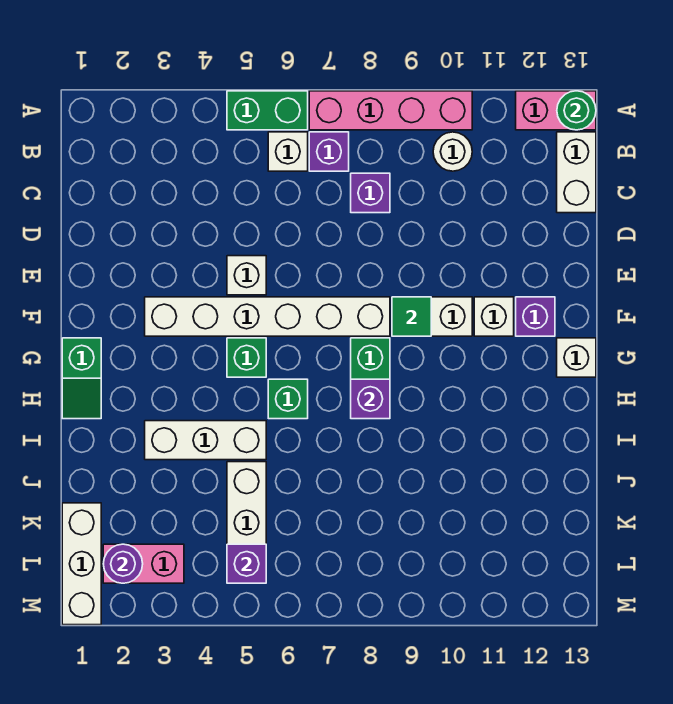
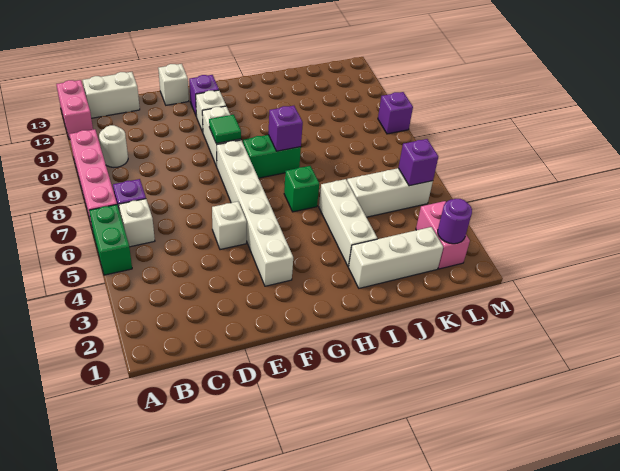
green round brick A13 level 2 -> none
purple brick C8 level 1 -> purple brick M9 level 1
green slope G1:H1 level 1 top G -> none
green brick G5 level 1 -> none
white brick G13 level 1 -> white brick E13 level 1
white brick K1:M1 level 1 -> white brick I2:K2 level 1

